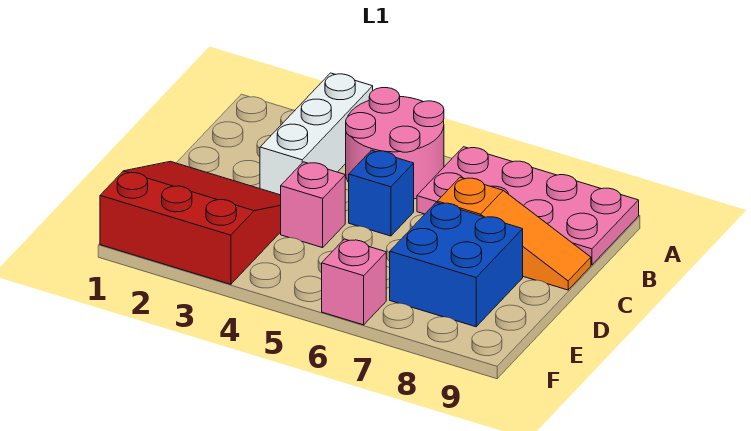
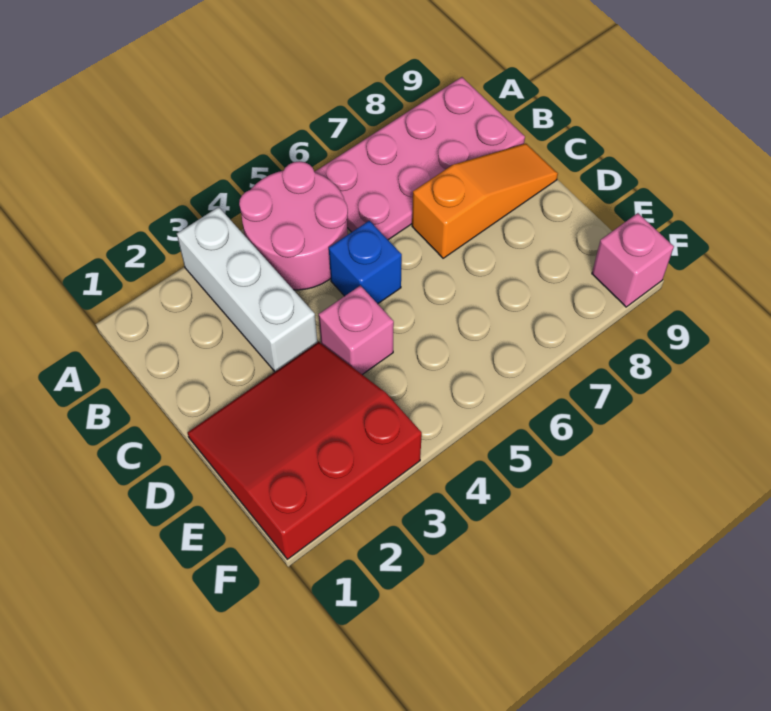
blue brick D7:E8 level 1 -> none
pink brick F6 level 1 -> pink brick F9 level 1

